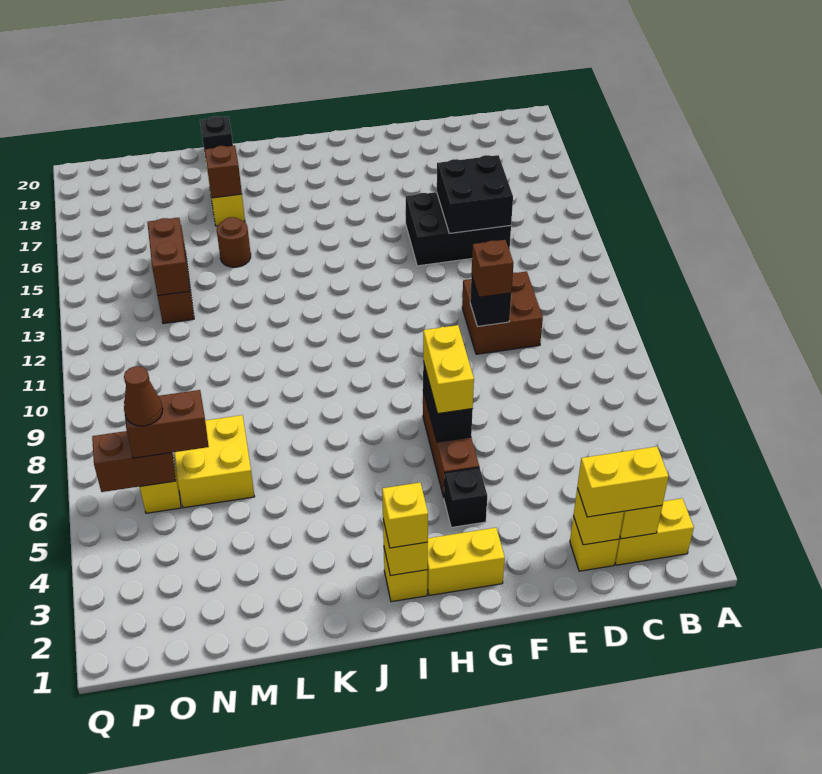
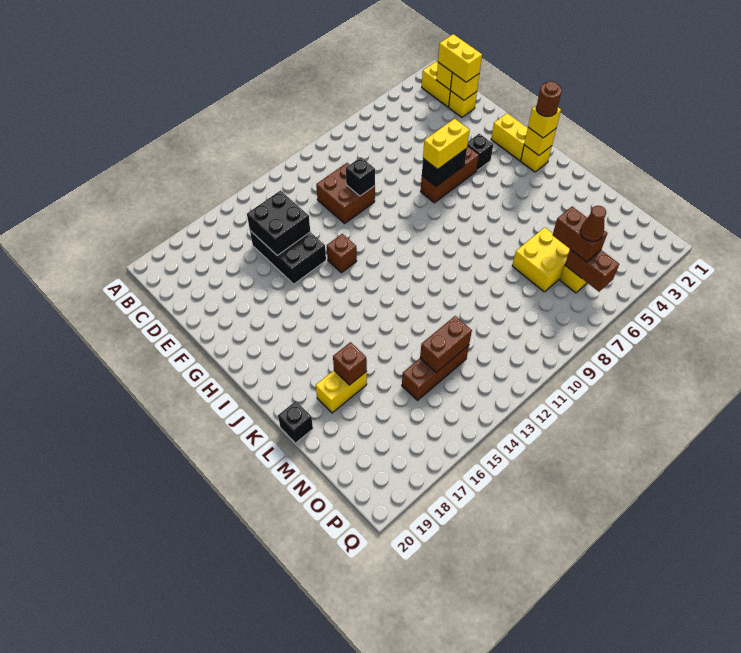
brown brick E10 level 3 -> brown brick G13 level 1
brown round brick L15 level 1 -> brown round brick I2 level 4

